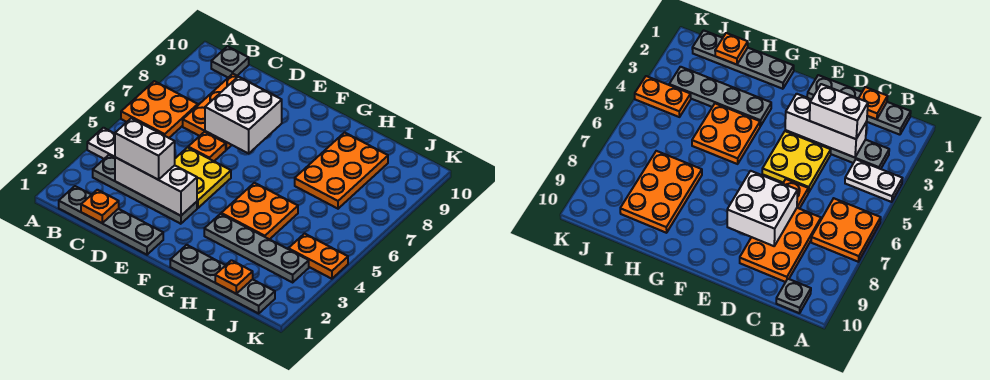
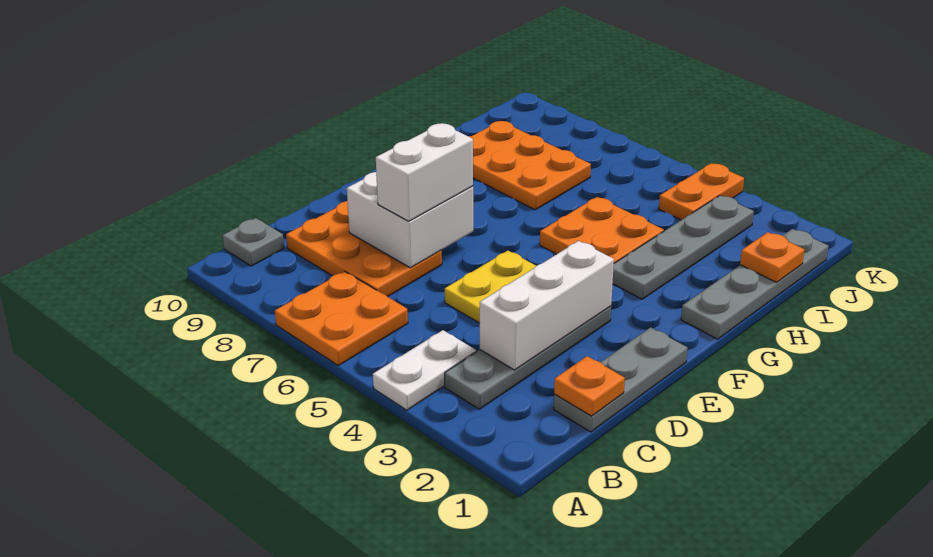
grey plate B1:E1 level 1 -> grey plate C1:E1 level 1
white brick C3:D3 level 3 -> white brick D7:E7 level 3
orange plate D6 level 1 -> none

